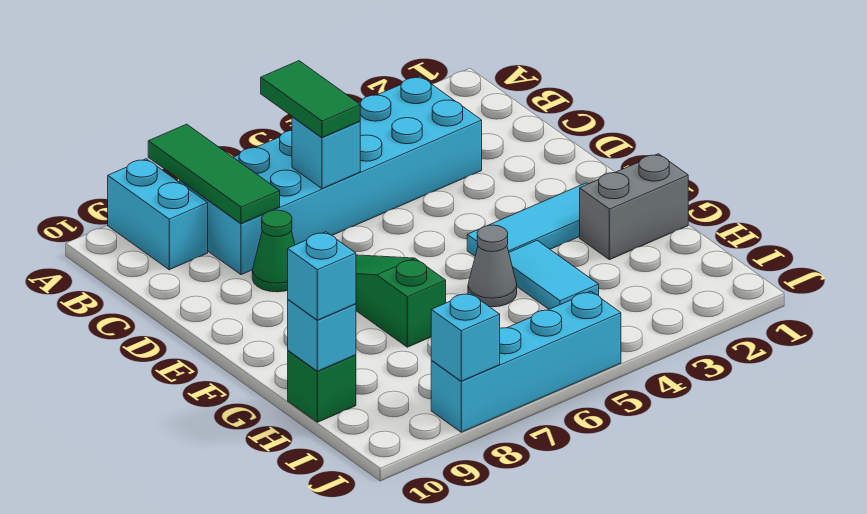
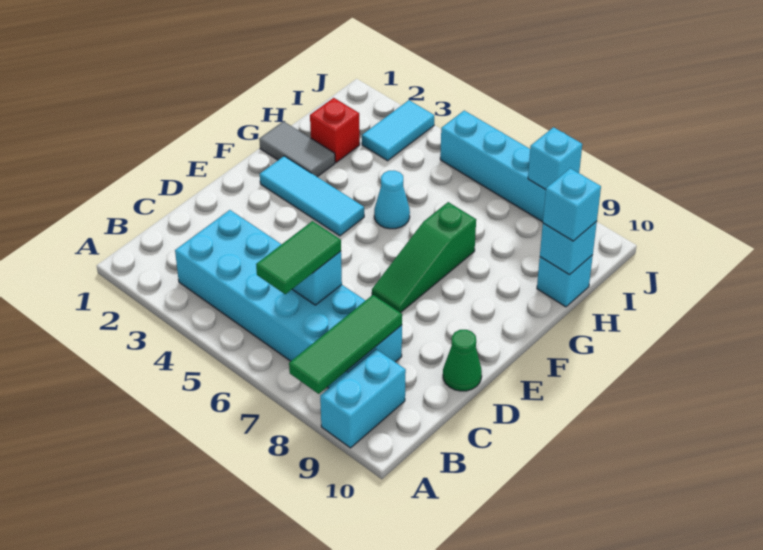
green cone D8 level 1 -> green cone D10 level 1
grey brick G1:G2 level 1 -> grey tile G1:G2 level 1
cyan tile G4:H4 level 1 -> cyan tile I3:J3 level 1
grey cone G5 level 1 -> cyan cone G5 level 1
none -> red brick H2 level 1
green brick H10 level 1 -> cyan brick H10 level 1

